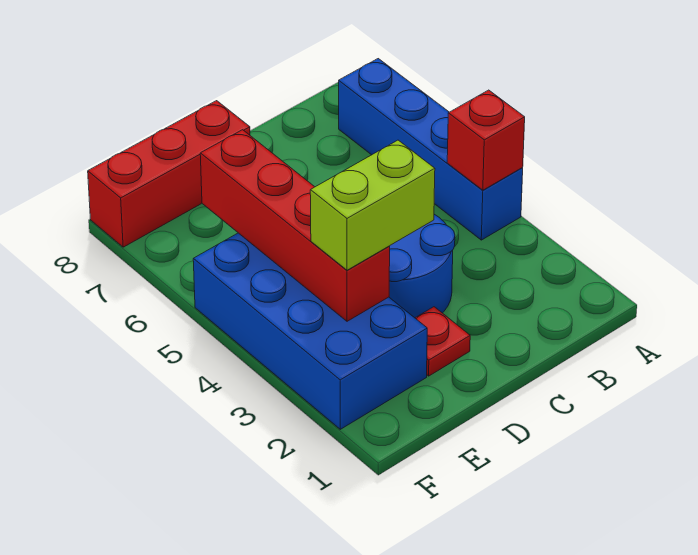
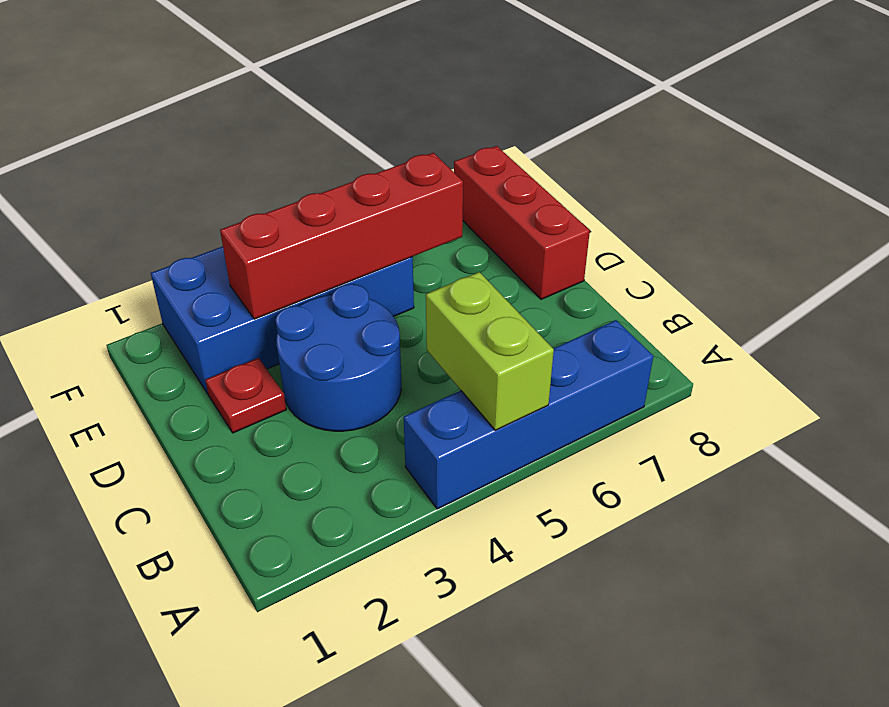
red brick A4 level 2 -> none
lime brick D3:E3 level 3 -> lime brick A5:B5 level 2

